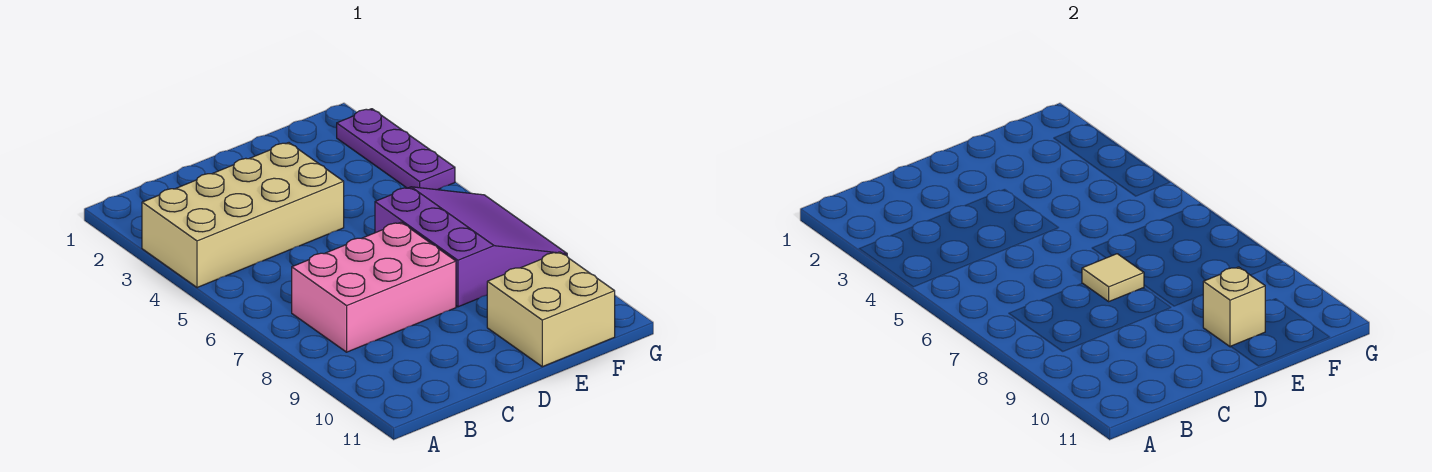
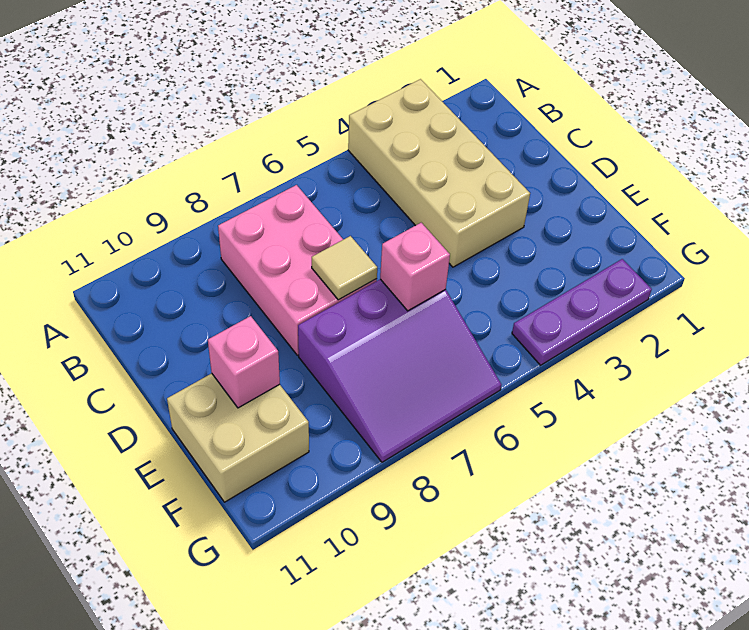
none -> pink brick E6 level 2
tan brick E10 level 2 -> pink brick E10 level 2

